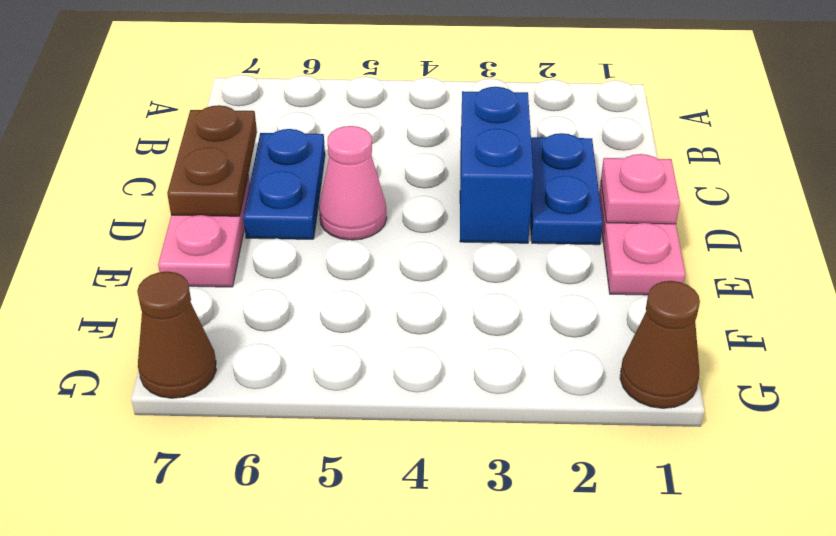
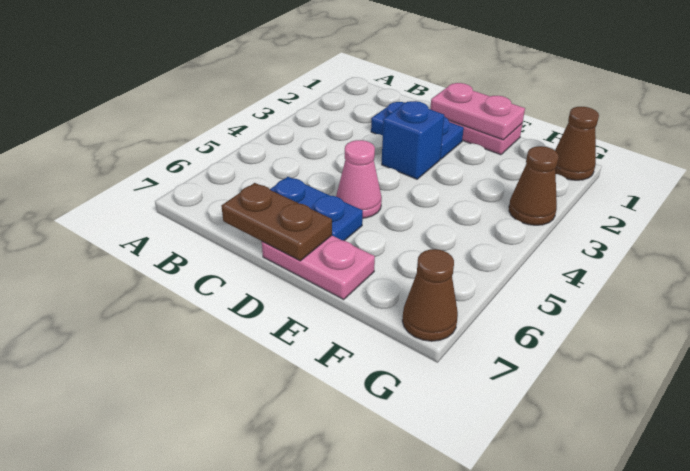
blue brick C3:D3 level 1 -> blue brick D3 level 1
pink plate D1 level 2 -> pink plate D1:E1 level 2
none -> brown cone G3 level 1

